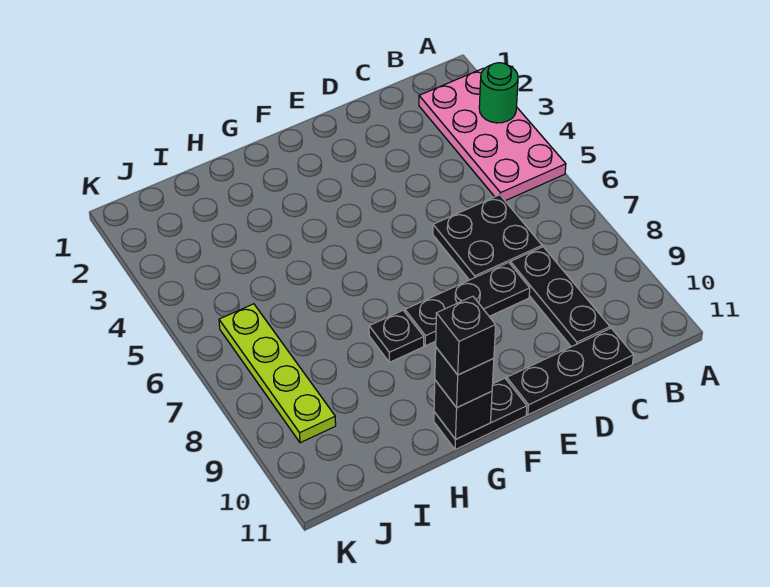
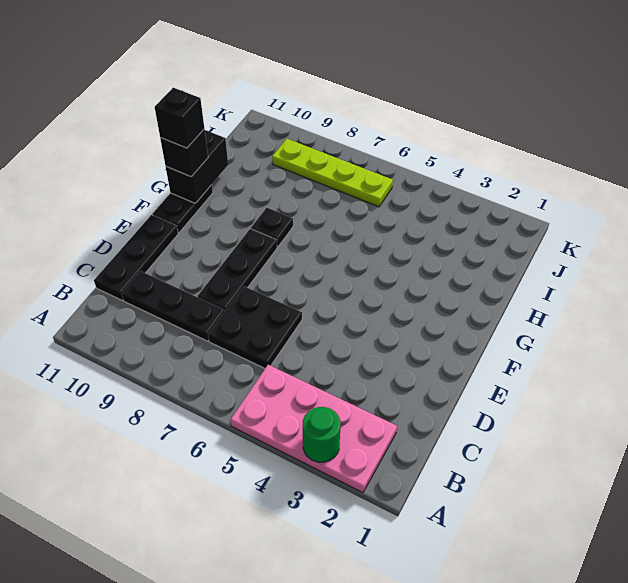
black brick G11 level 2 -> black brick G11:H11 level 2

